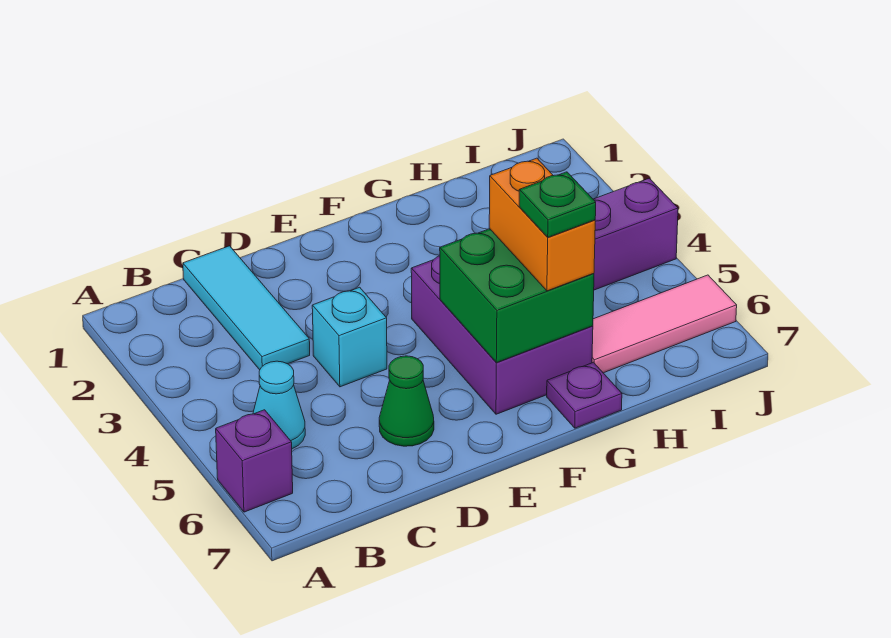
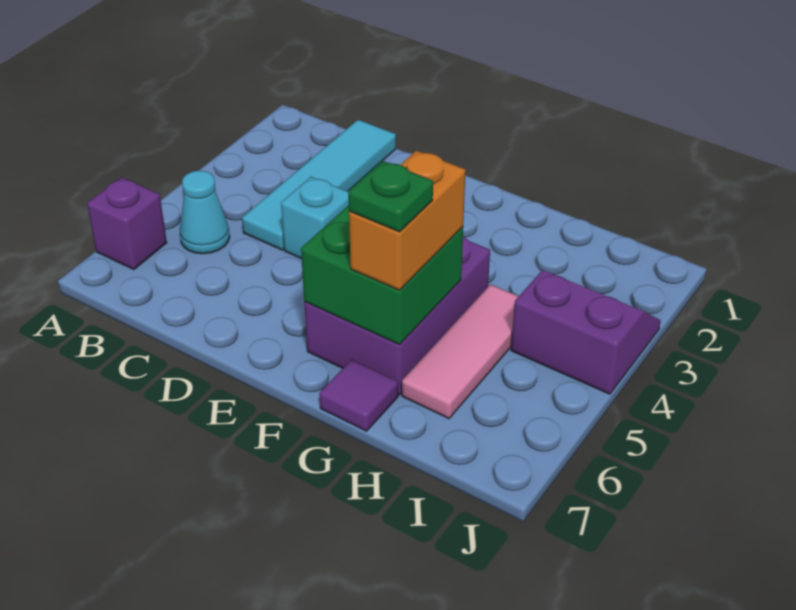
cyan tile C1:C3 level 1 -> cyan tile C1:C4 level 1
green cone D6 level 1 -> none
purple plate G7 level 1 -> purple tile G7 level 1
pink tile H6:J6 level 1 -> pink tile H4:H6 level 1

